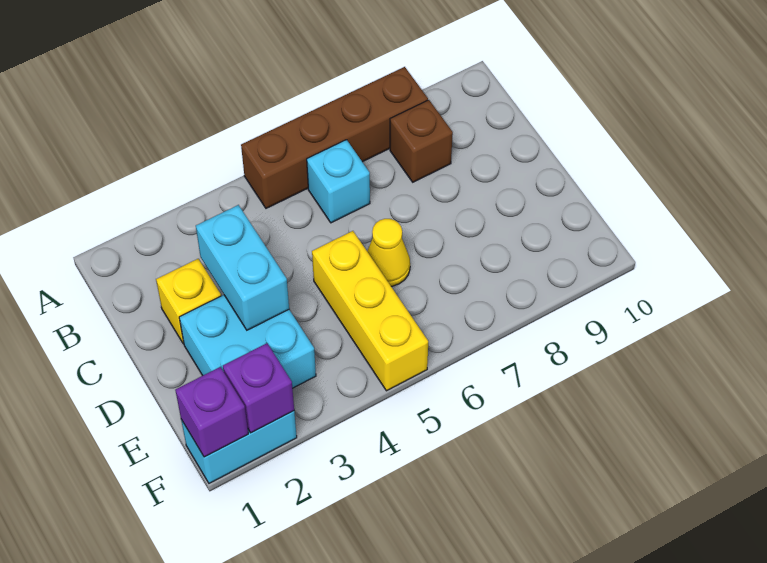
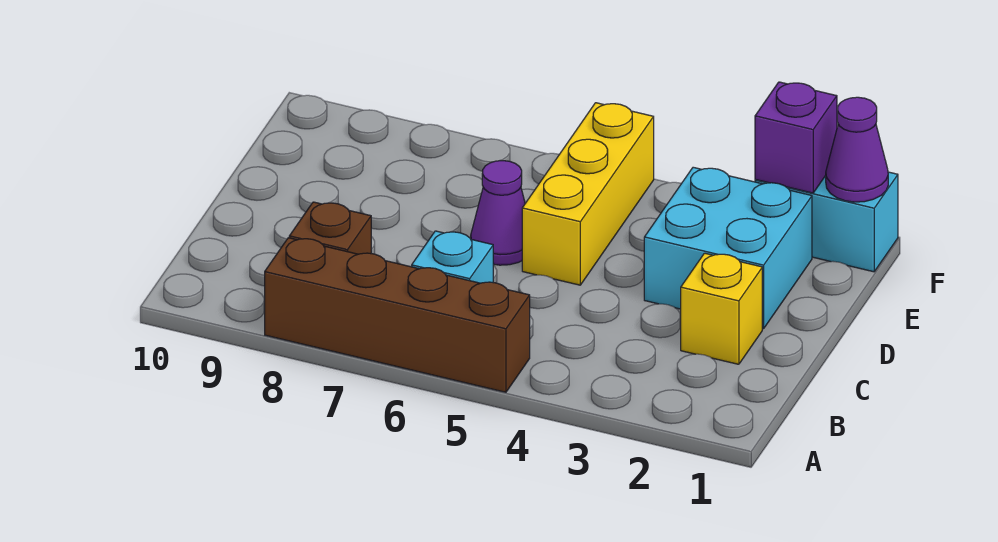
cyan brick C3:D3 level 2 -> none
yellow cone D6 level 1 -> purple cone D6 level 1
purple brick F1 level 2 -> purple cone F1 level 2

